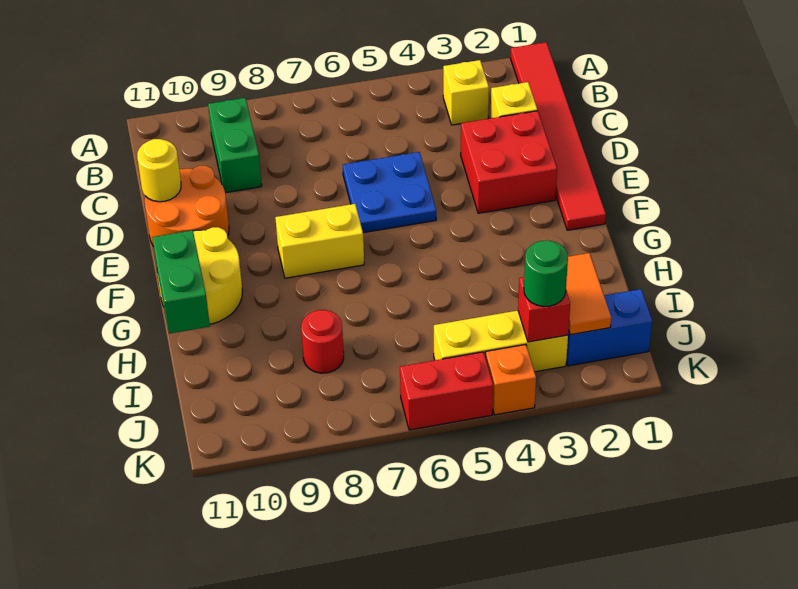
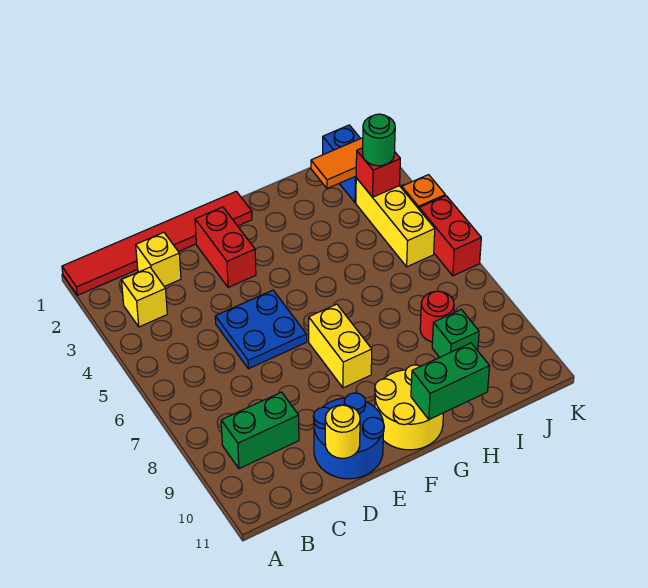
red brick D2:E3 level 1 -> red brick E2:E3 level 1
orange round brick D10:E11 level 1 -> blue round brick D10:E11 level 1
none -> green brick I9 level 1

